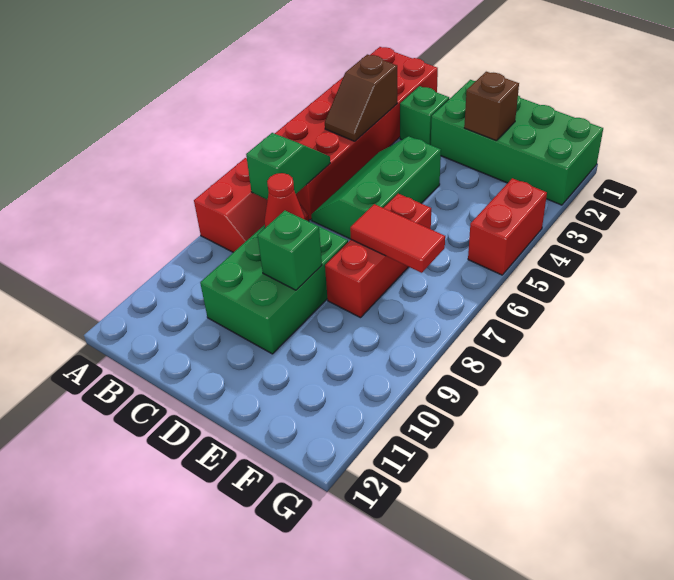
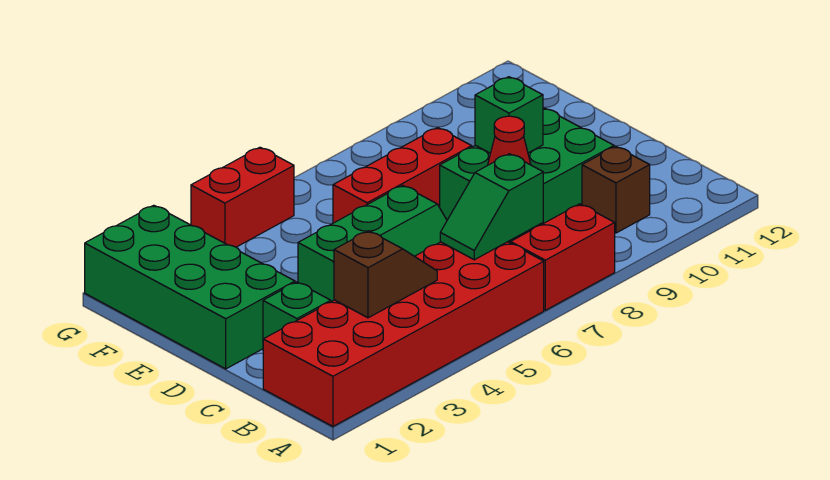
brown brick E2 level 2 -> brown brick B10 level 1
red tile E7:F7 level 2 -> none

